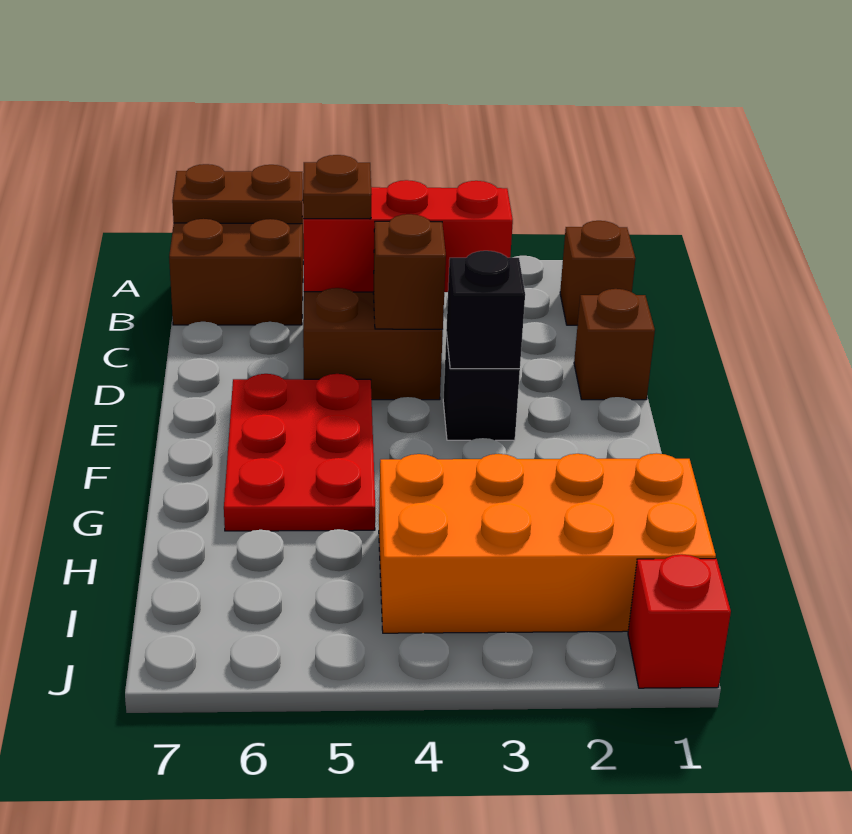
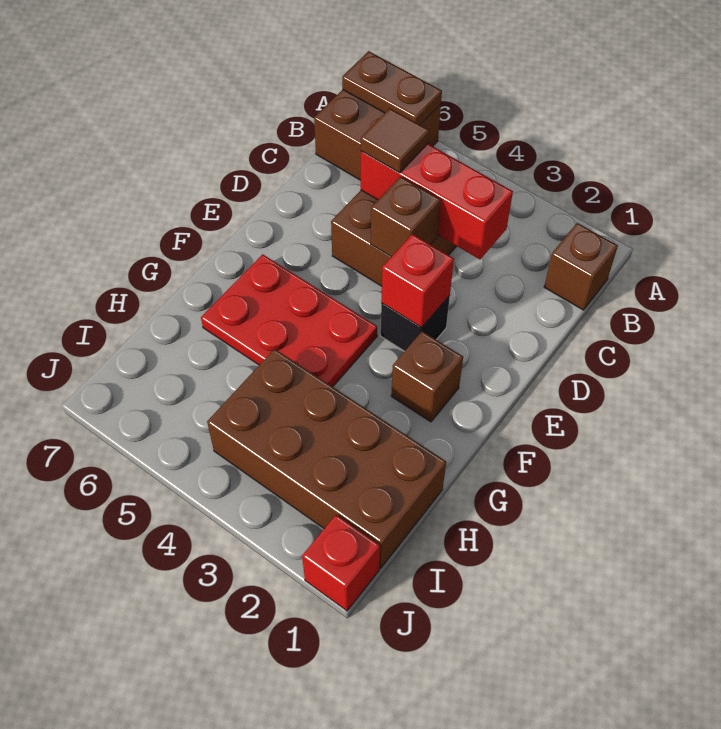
brown plate C5 level 3 -> brown tile C5 level 3
brown brick D1 level 1 -> brown brick F2 level 1
black brick E3 level 2 -> red brick E3 level 2
red plate E5:G6 level 1 -> red plate F4:G6 level 1
orange brick H1:I4 level 1 -> brown brick H1:I4 level 1

